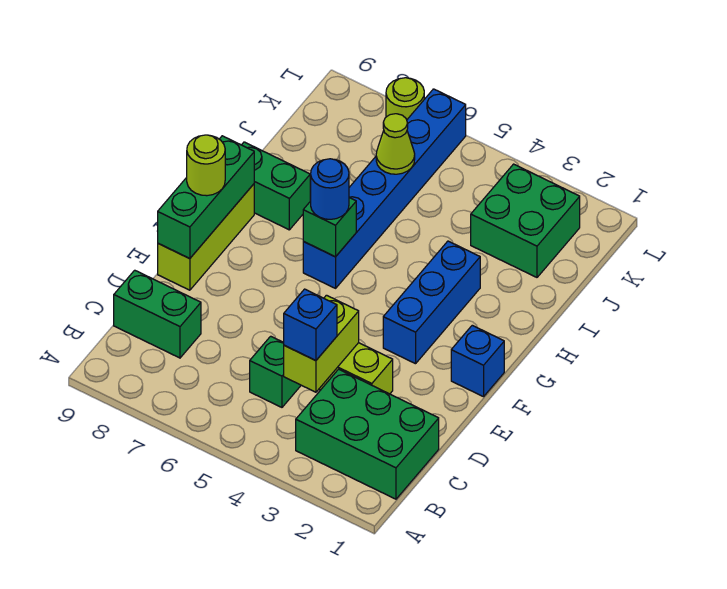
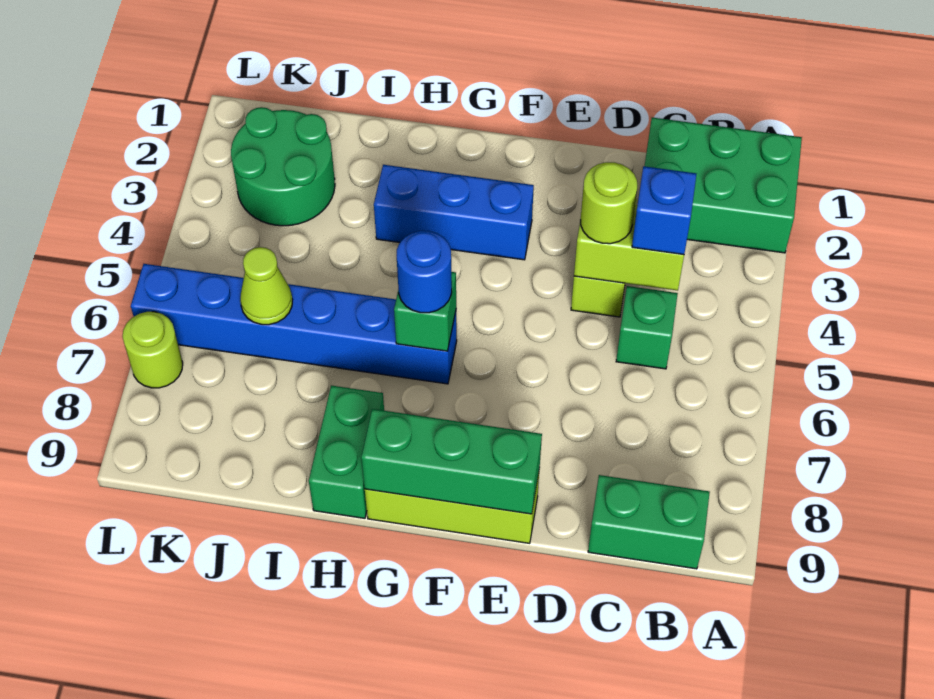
green brick B1:C3 level 1 -> green brick A1:C2 level 1
green brick C8:C9 level 1 -> green brick B9:C9 level 1
blue brick F1 level 1 -> none
lime round brick F9 level 3 -> lime round brick D4 level 3
green brick J2:K3 level 1 -> green round brick J2:K3 level 1

